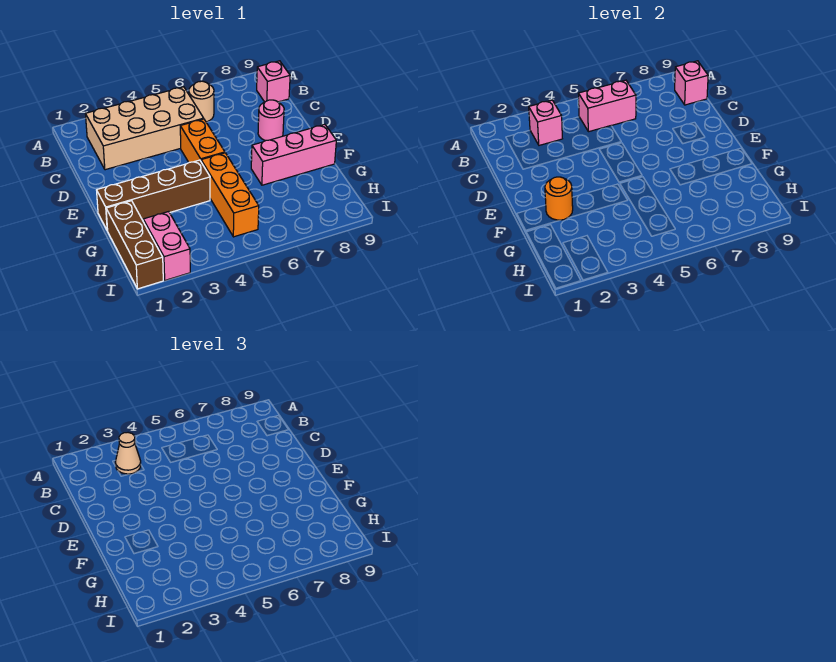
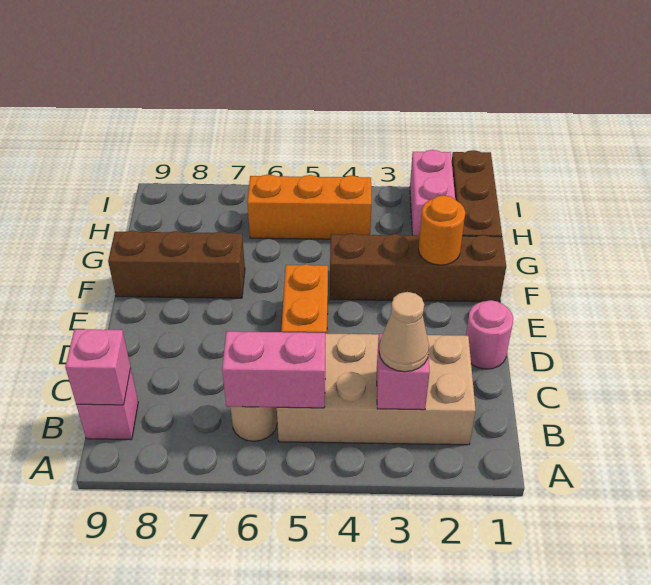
pink round brick D8 level 1 -> pink round brick D1 level 1
orange brick F5:H5 level 1 -> orange brick H4:H6 level 1
pink brick F7:F9 level 1 -> brown brick F7:F9 level 1

